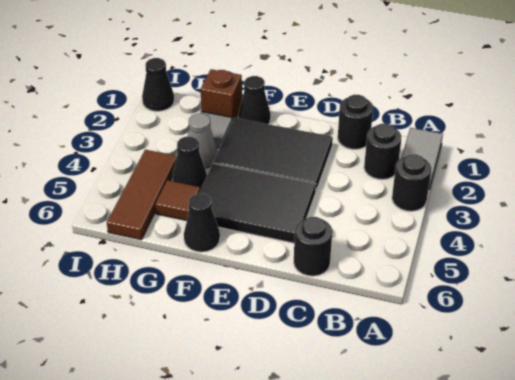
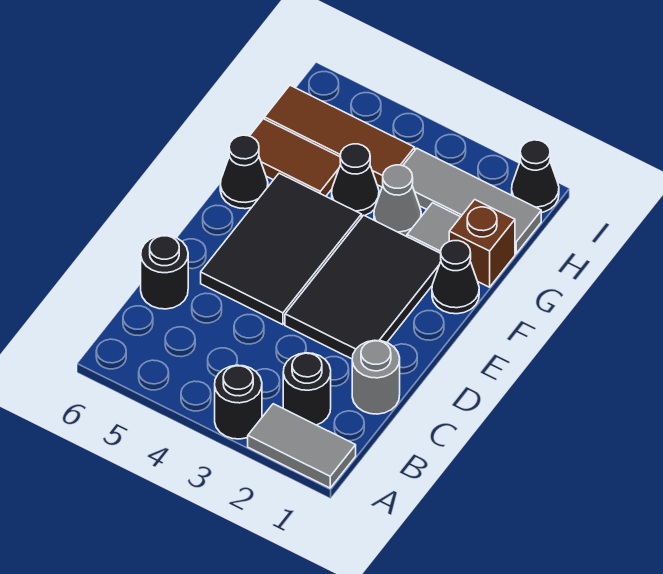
black round brick C1 level 1 -> grey round brick C1 level 1
brown tile G5 level 1 -> brown tile G5:G6 level 1
none -> grey tile H1:H3 level 1

